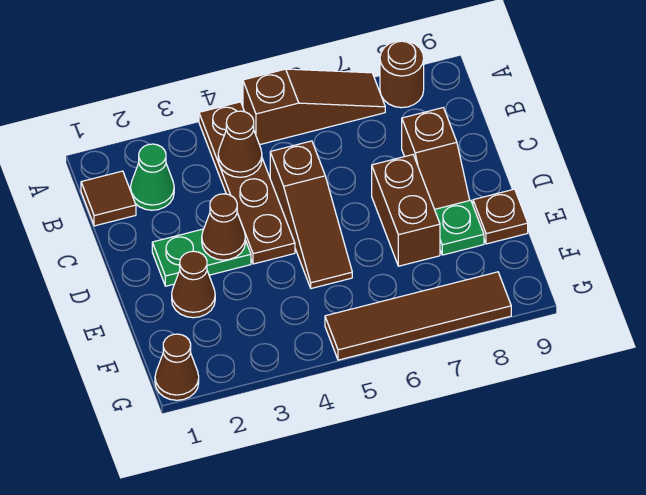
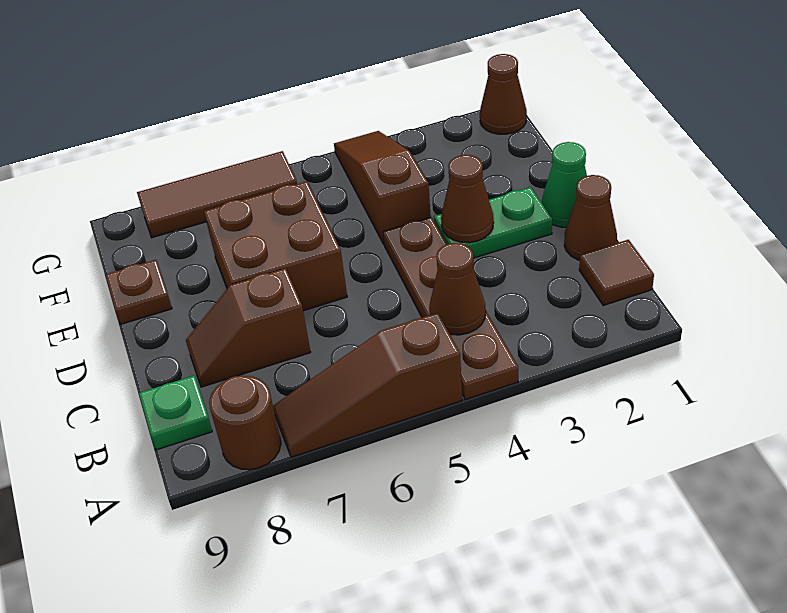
green cone B2 level 1 -> green cone D1 level 1
brown slope C5:E5 level 1 top C -> brown slope E4:G4 level 1 top E
brown slope C8:D8 level 1 top C -> brown slope C7:C8 level 1 top 7
brown brick D7:E7 level 1 -> brown brick D6:E7 level 1
brown cone E2 level 1 -> brown cone C1 level 1
green plate E8 level 1 -> green plate B9 level 1
brown tile G5:G8 level 1 -> brown tile G6:G8 level 1

